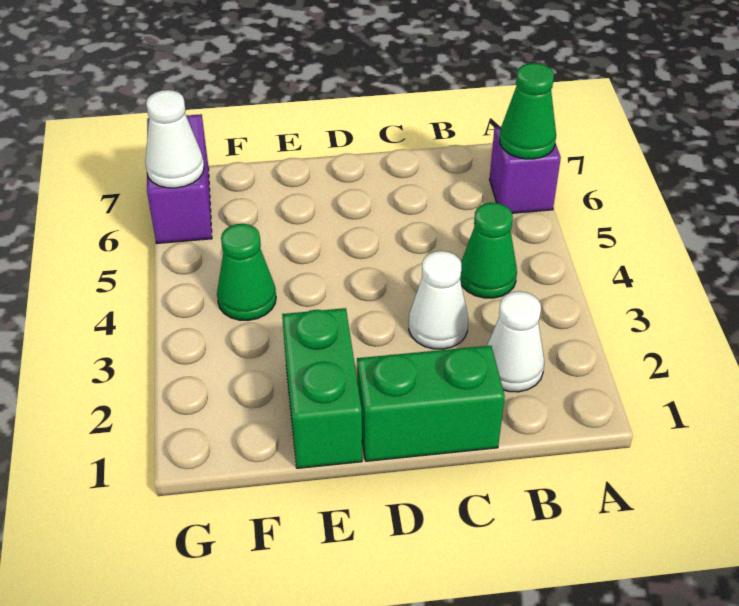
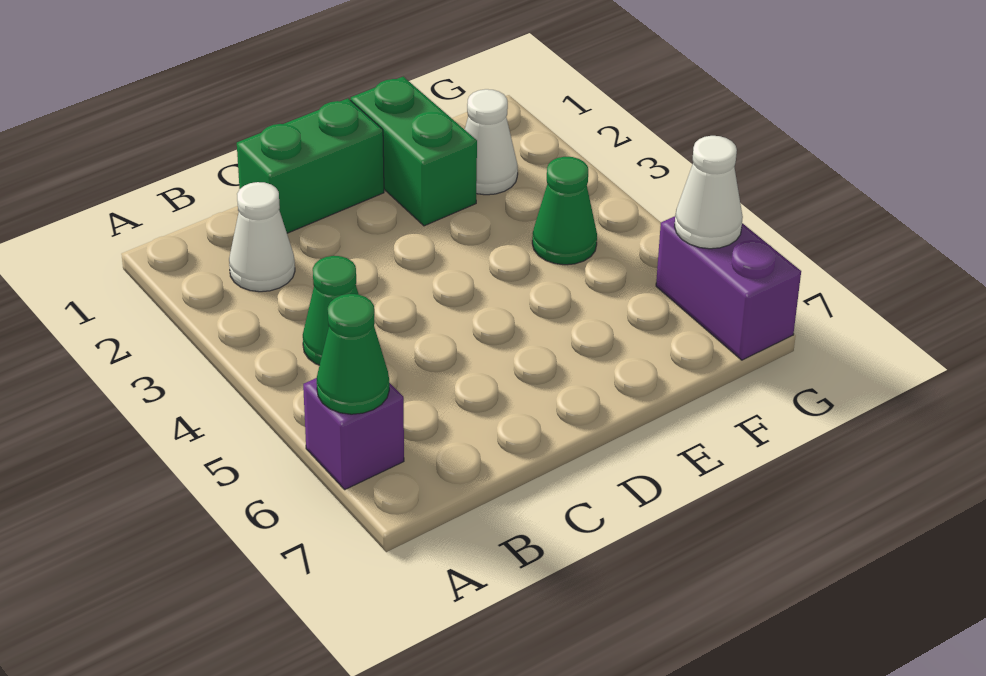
white cone C3 level 1 -> white cone F2 level 1

